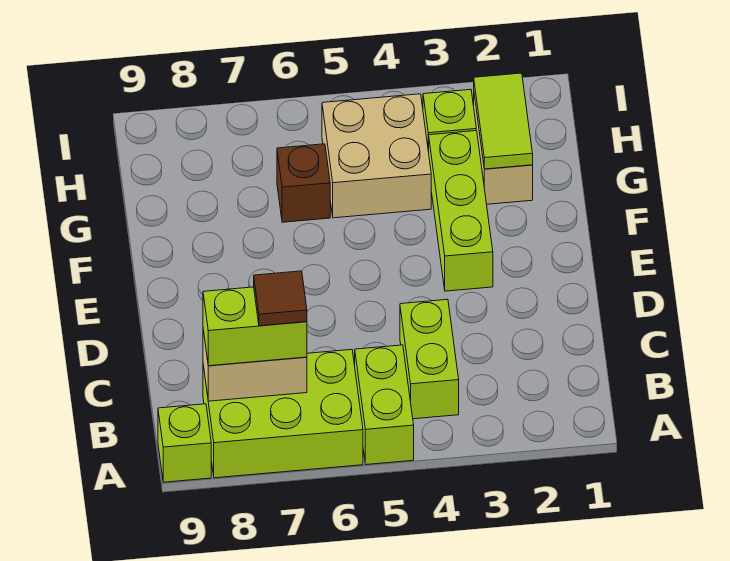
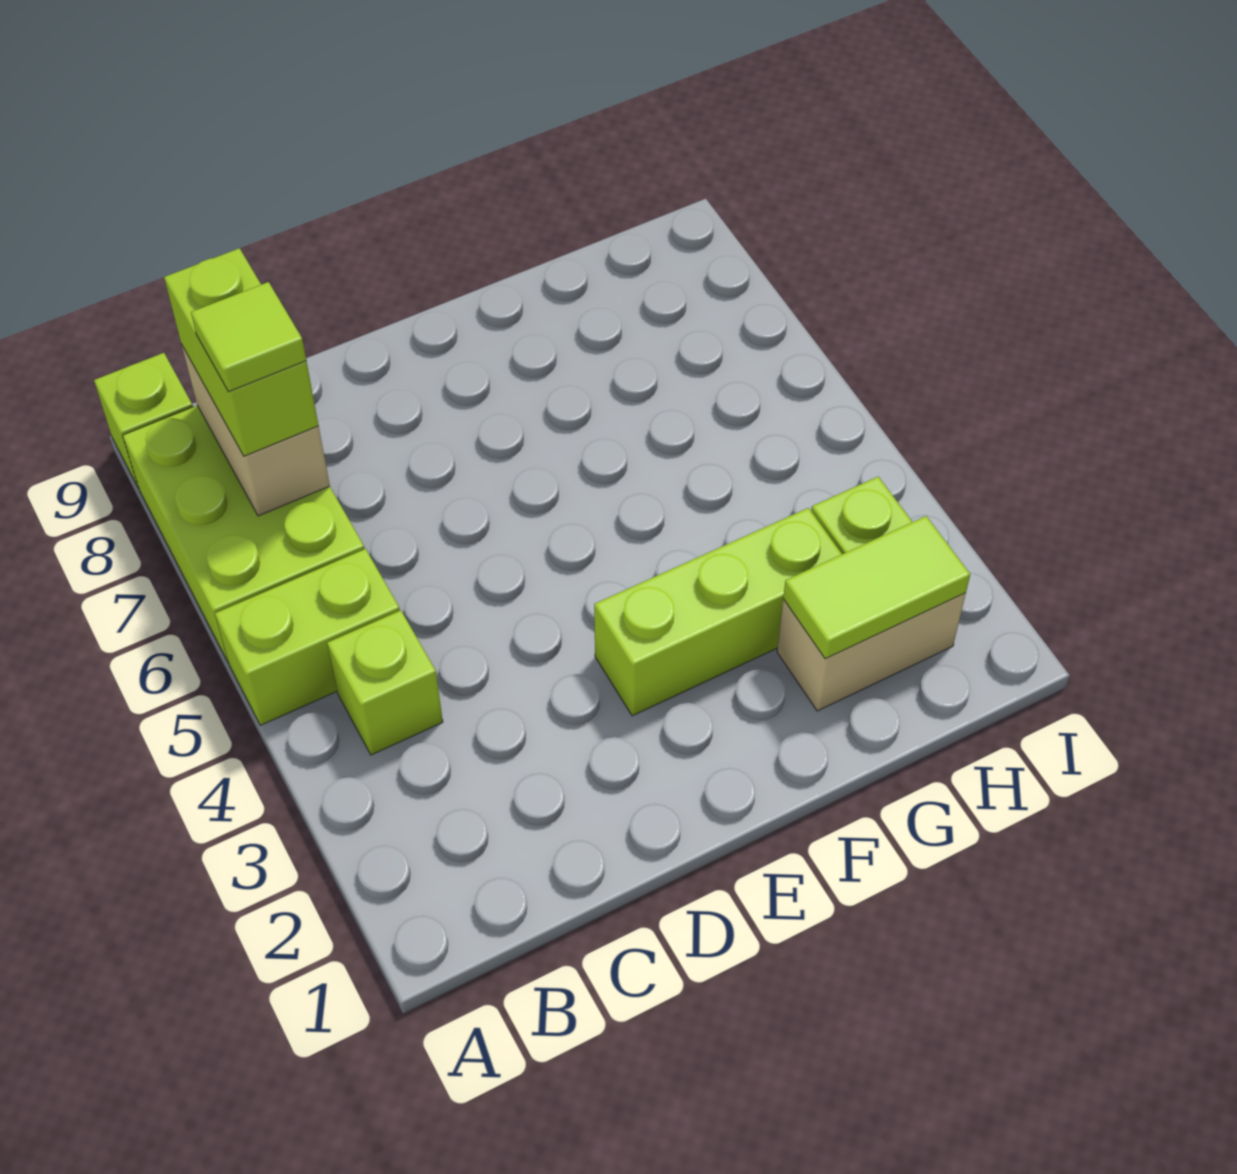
lime brick B4:C4 level 1 -> lime brick B4 level 1
brown tile B7 level 4 -> lime tile B7 level 4
tan brick G4:H5 level 1 -> none
brown brick G6 level 1 -> none

